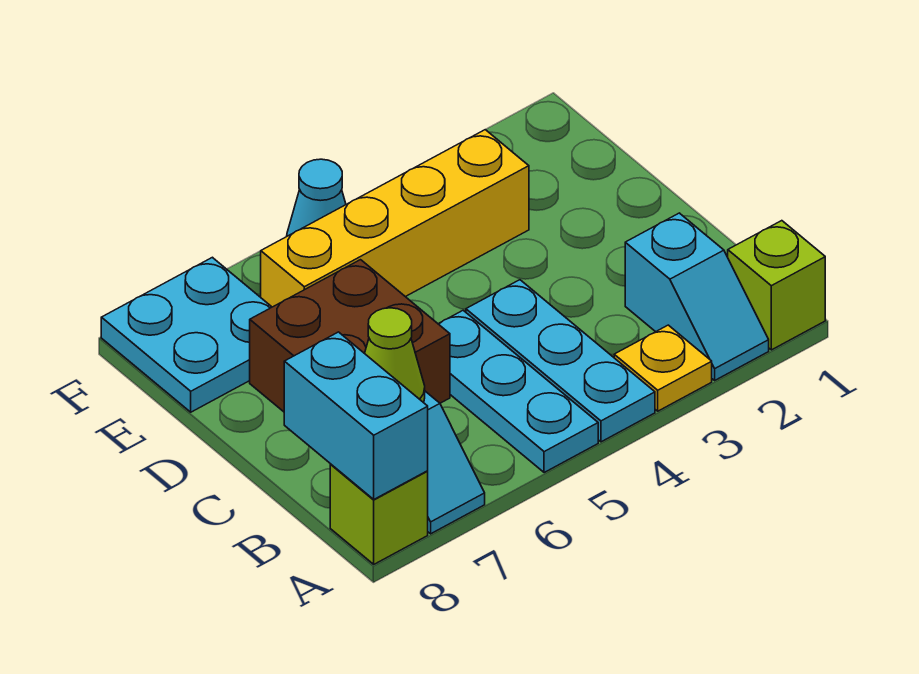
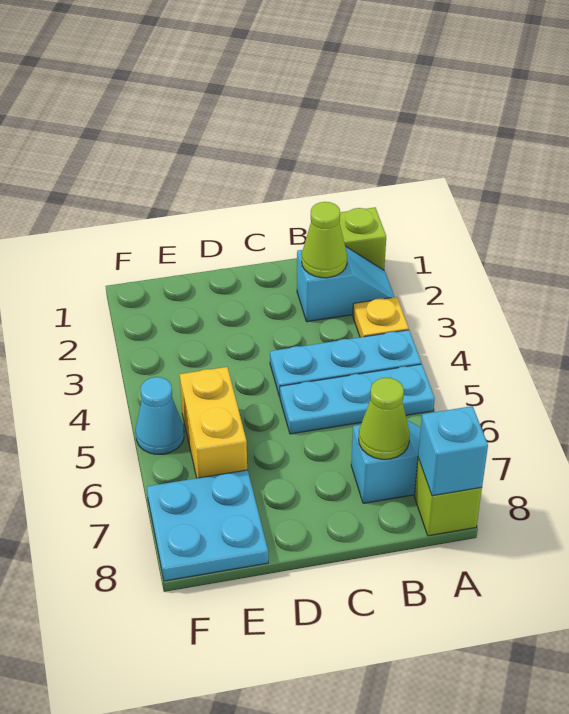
cyan brick A8:B8 level 2 -> cyan brick A8 level 2
none -> lime cone B2 level 2
brown brick C6:D7 level 1 -> none
yellow brick E3:E6 level 1 -> yellow brick E5:E6 level 1

